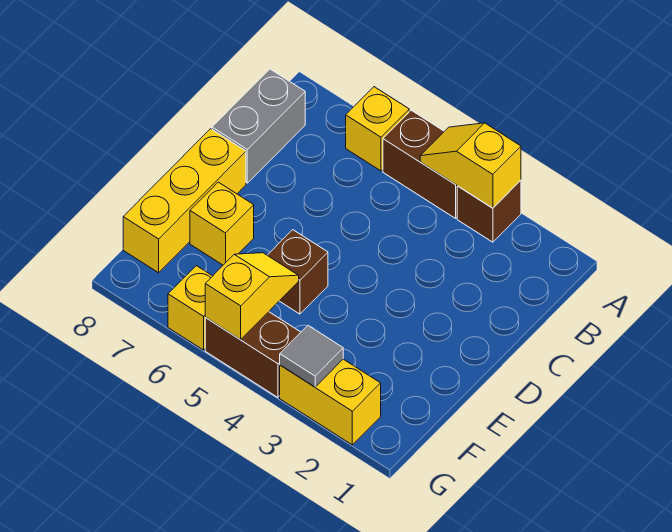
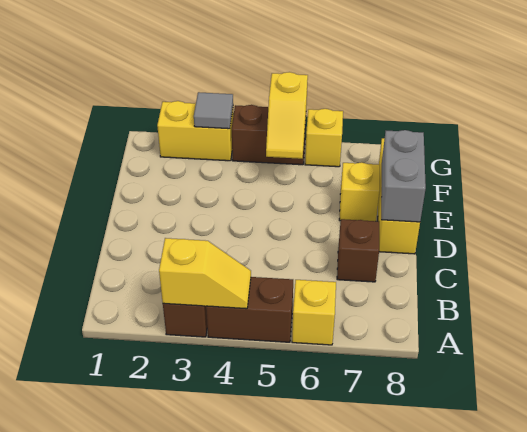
grey brick B8:C8 level 1 -> grey brick D8:E8 level 2
brown brick E5 level 1 -> brown brick C7 level 1

